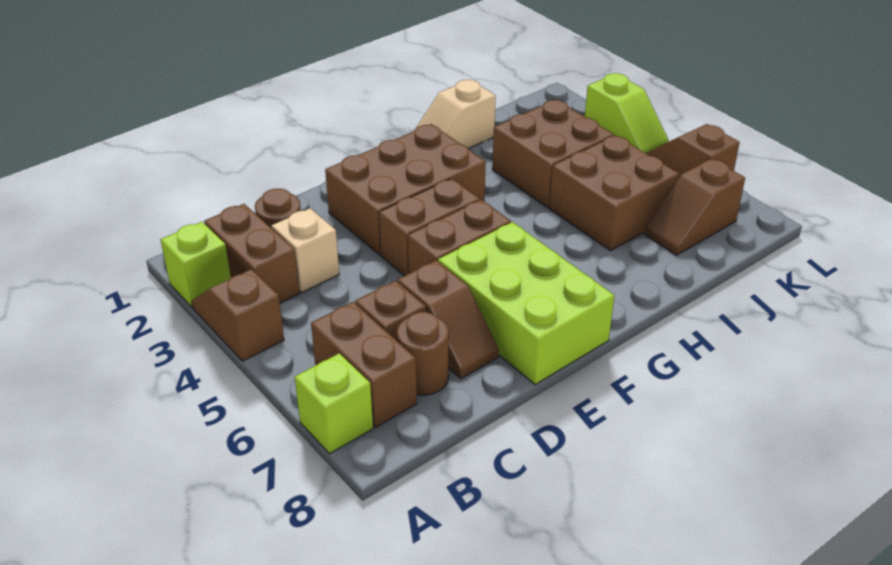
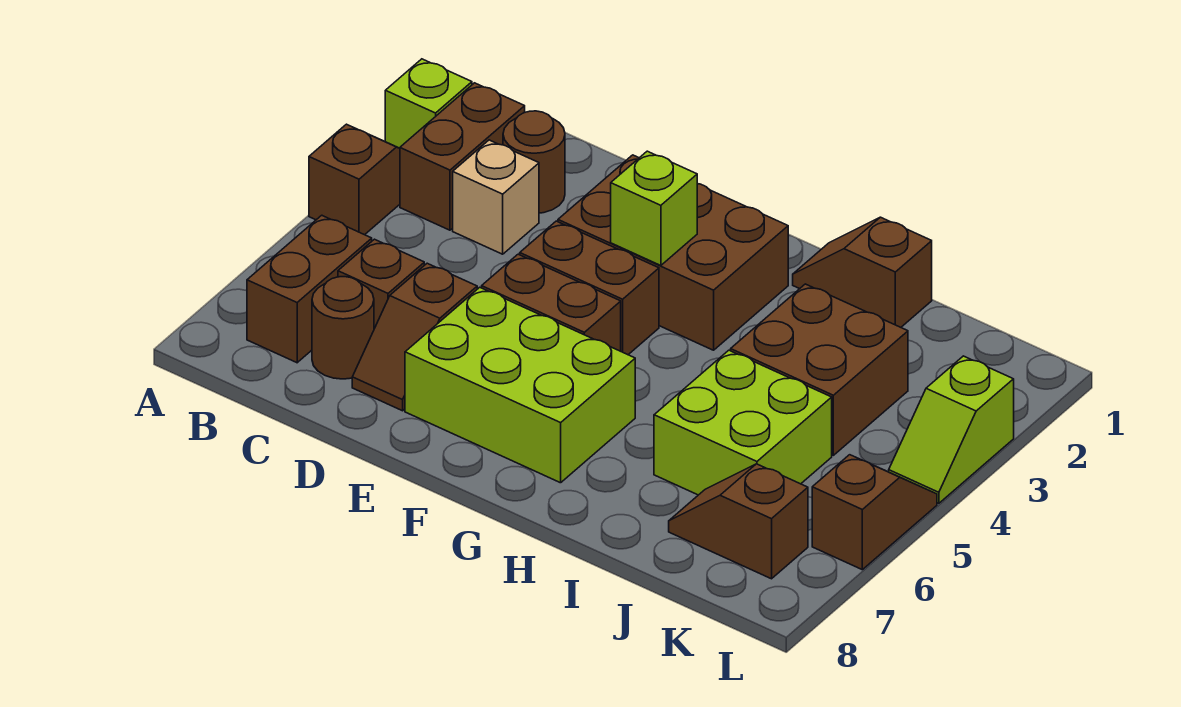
lime brick A7 level 1 -> lime brick F3 level 2
lime brick E6:F8 level 1 -> lime brick E6:G7 level 1
tan slope H1:I1 level 1 top I -> brown slope H1:I1 level 1 top I
brown brick I5:J6 level 1 -> lime brick I5:J6 level 1

